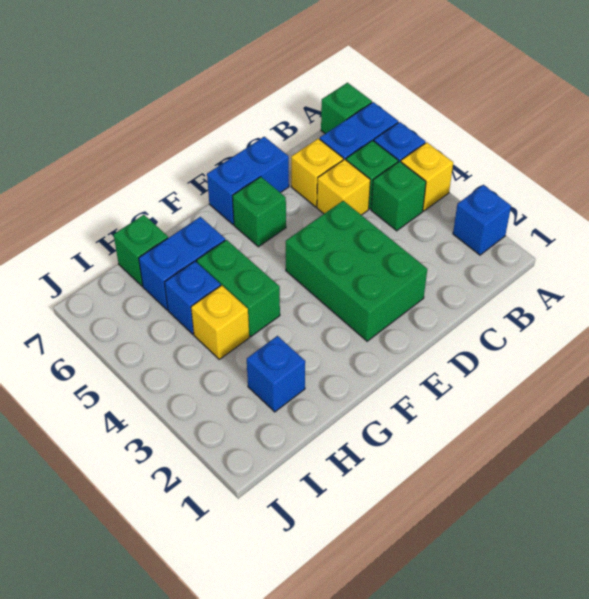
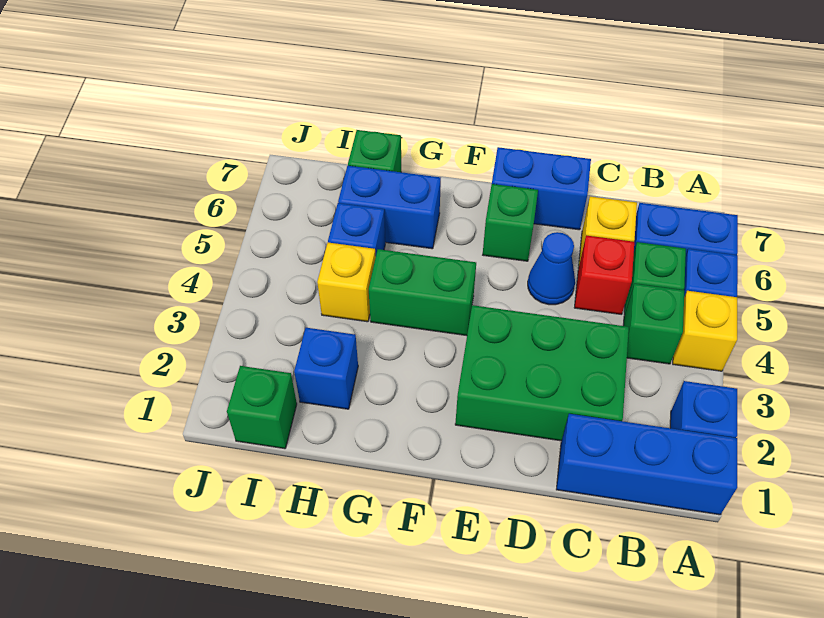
none -> blue brick A1:C1 level 1
green brick A7 level 1 -> green brick I1 level 1
yellow brick C5 level 1 -> red brick C5 level 1
green brick D2:E4 level 1 -> green brick C2:E3 level 1
none -> blue cone D5 level 1
green brick G4:G5 level 1 -> green brick F4:G4 level 1

